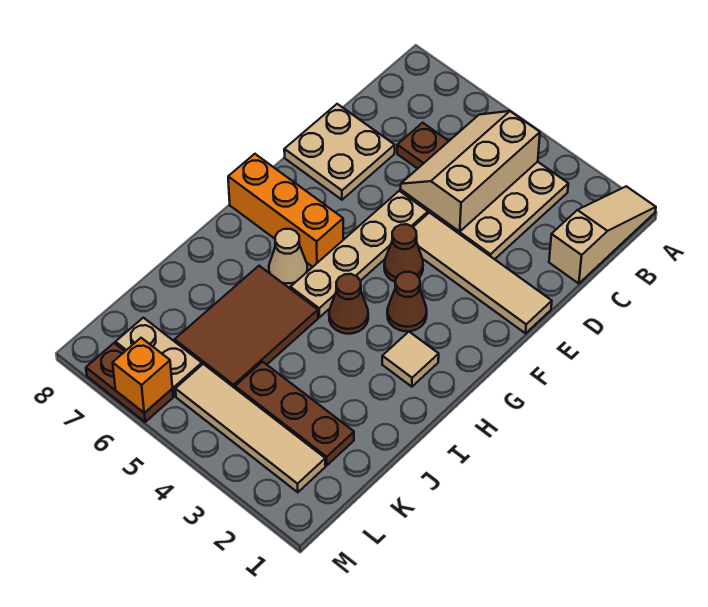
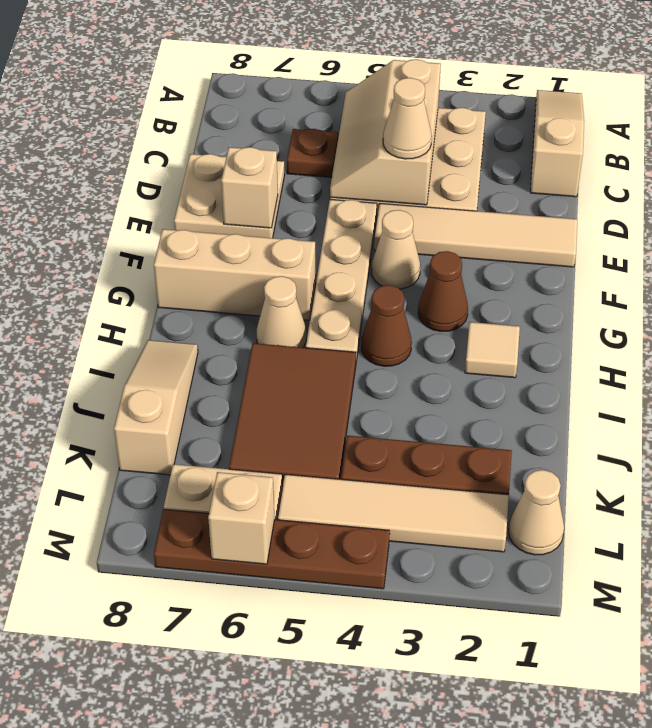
none -> tan cone D4 level 3
none -> tan brick E7 level 2
brown cone F4 level 1 -> tan cone F4 level 1
orange brick G6:G8 level 1 -> tan brick G6:G8 level 1
none -> tan slope I8:K8 level 1 top K
none -> tan cone L1 level 1
brown plate M6:M7 level 1 -> brown plate M4:M7 level 1
orange brick M6 level 2 -> tan brick M6 level 2

